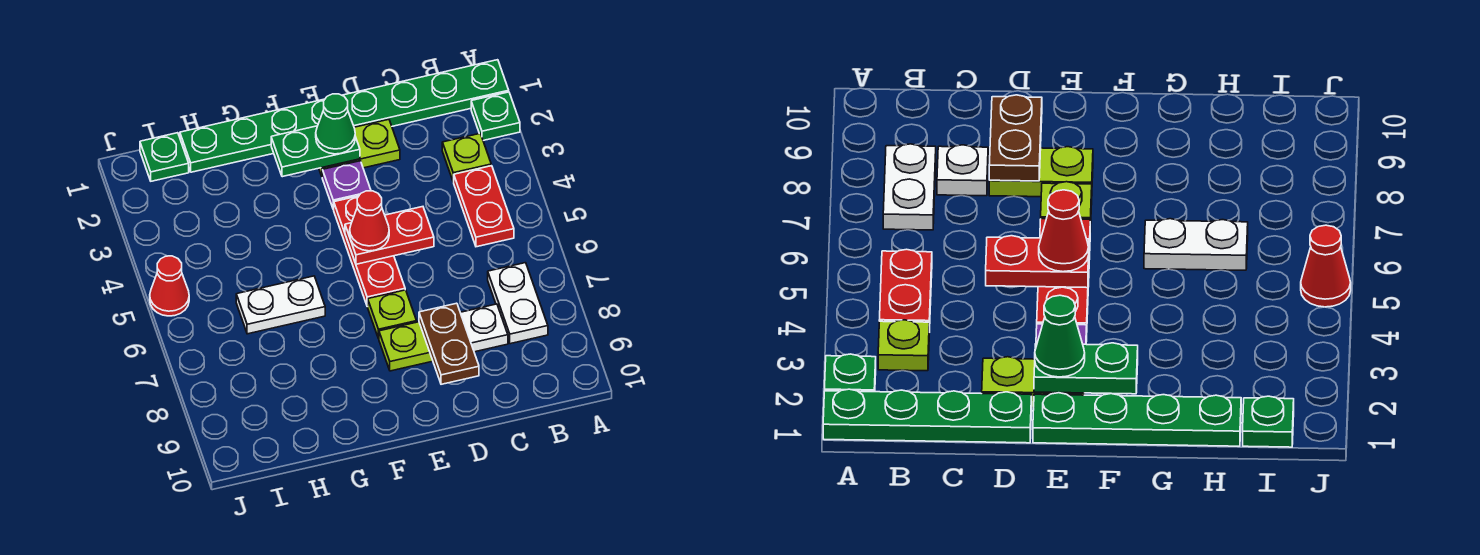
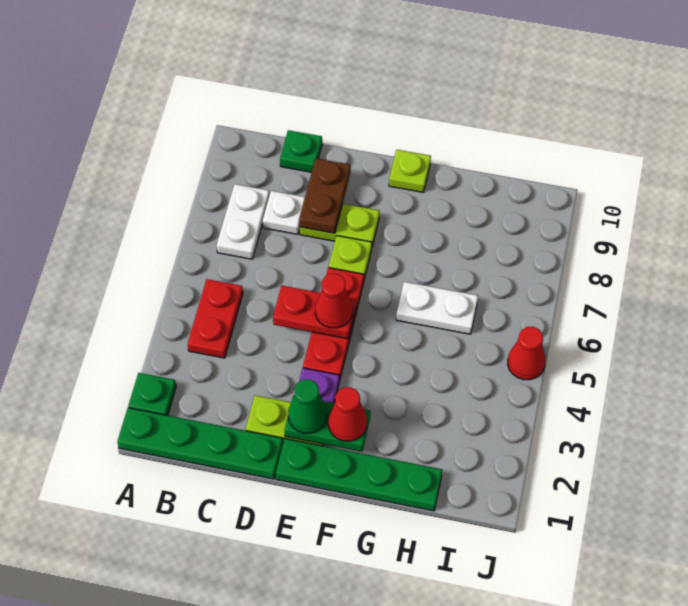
lime plate B3 level 1 -> lime plate F10 level 1
none -> red cone F2 level 3
green plate I1 level 1 -> green plate C10 level 1

